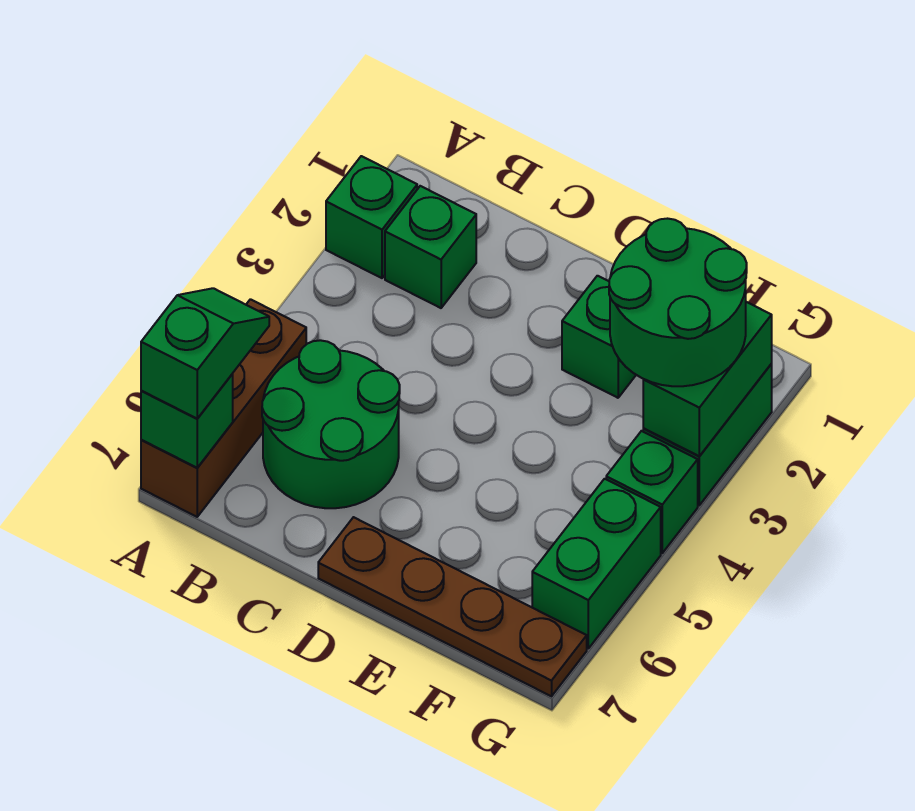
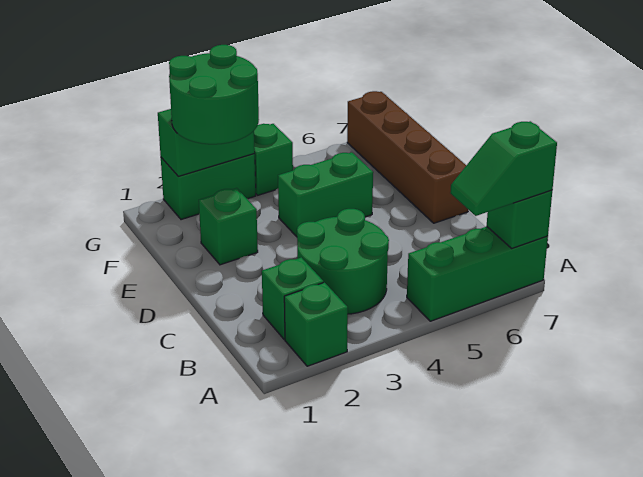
brown brick A5:A7 level 1 -> green brick A5:A7 level 1
green round brick B5:C6 level 1 -> green round brick B3:C4 level 1
brown plate D7:G7 level 1 -> brown brick D7:G7 level 1
green brick G5:G6 level 1 -> green brick E4:E5 level 1

